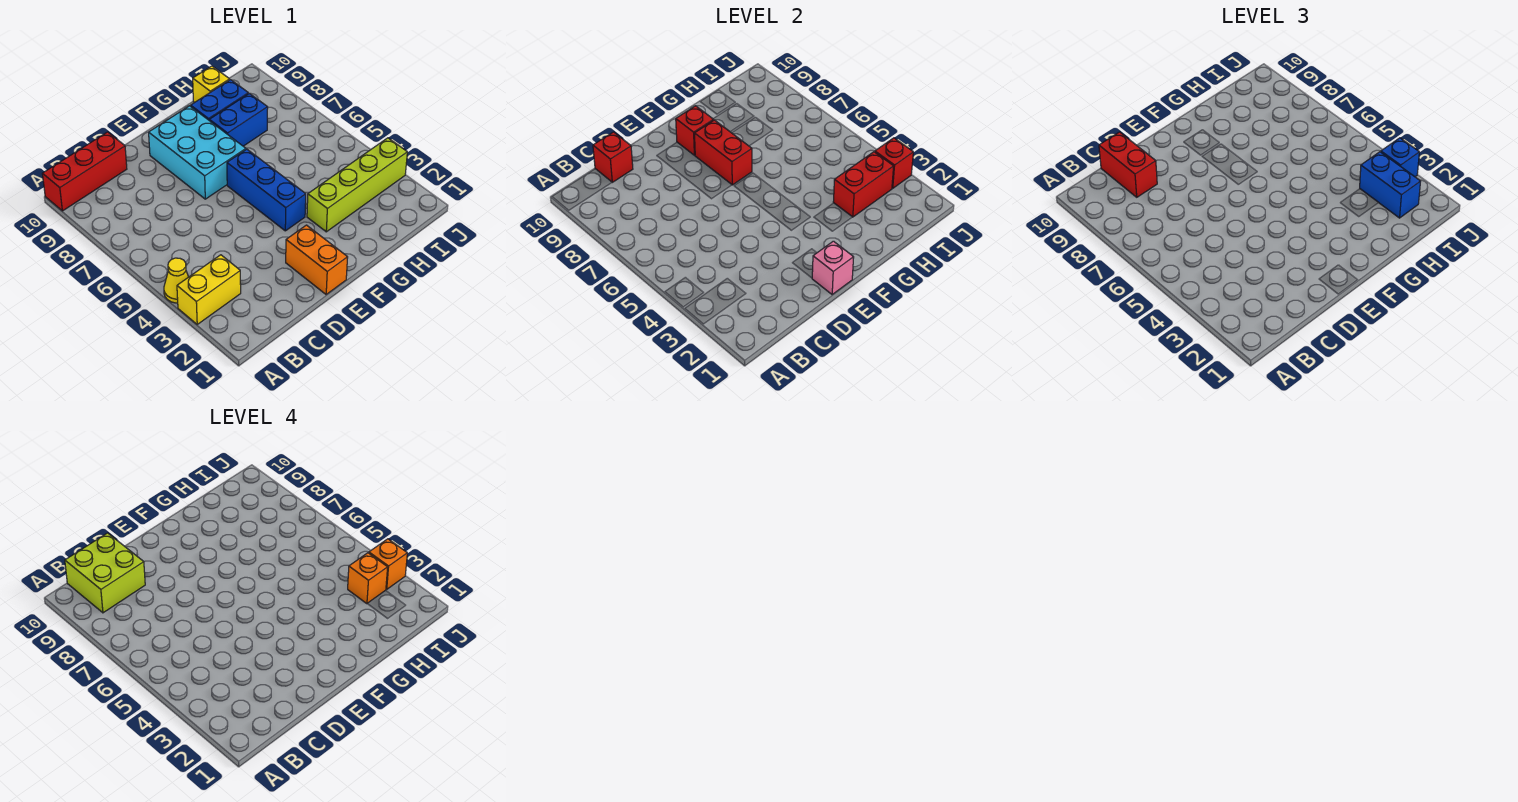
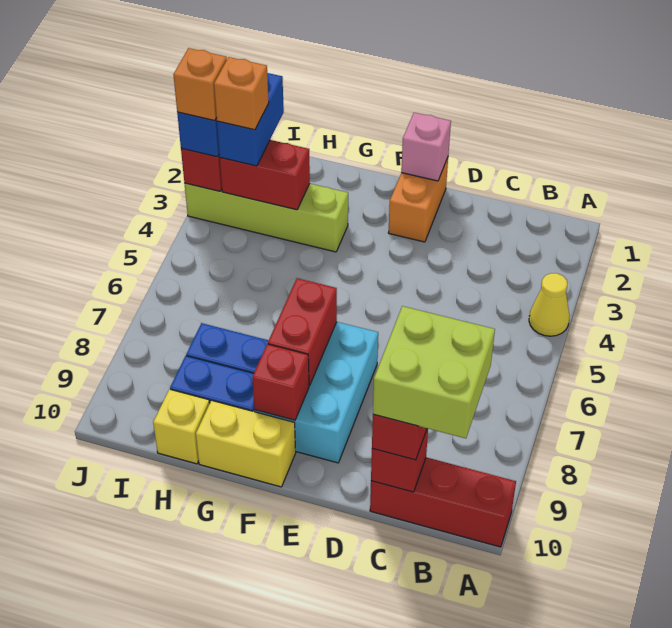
yellow brick A3:B3 level 1 -> yellow brick F10:G10 level 1
blue brick F4:F6 level 1 -> none

